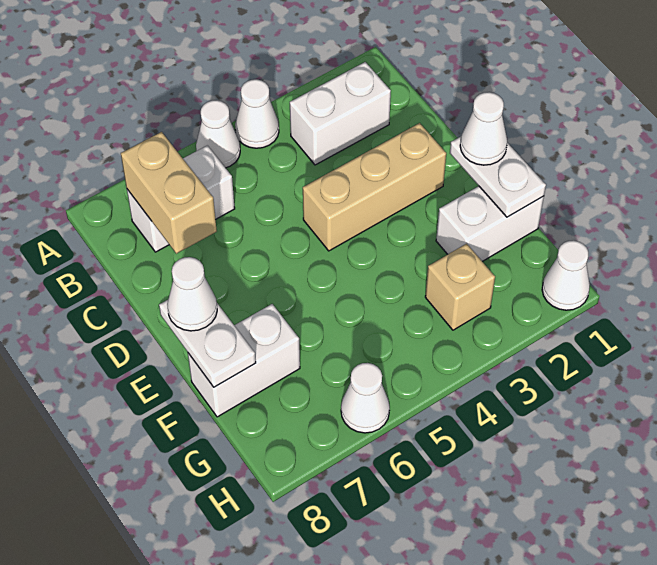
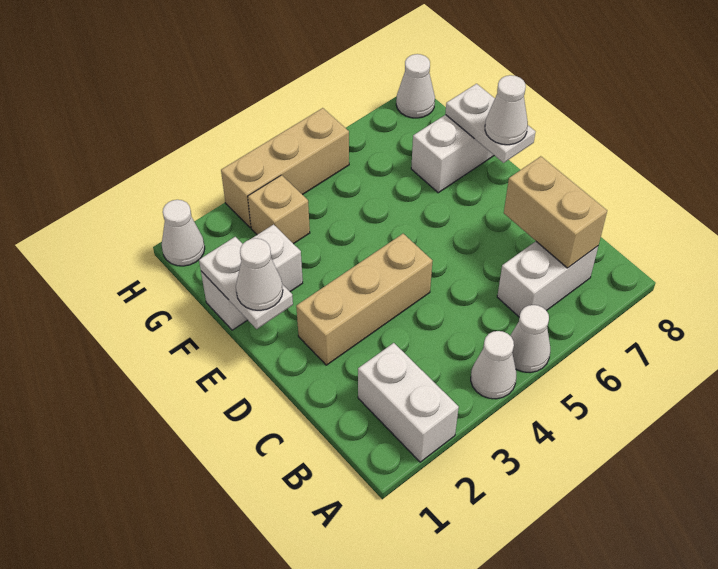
white brick B2:B3 level 1 -> white brick A2:B2 level 1
none -> tan brick H3:H5 level 1
white cone H6 level 1 -> white cone H8 level 1

